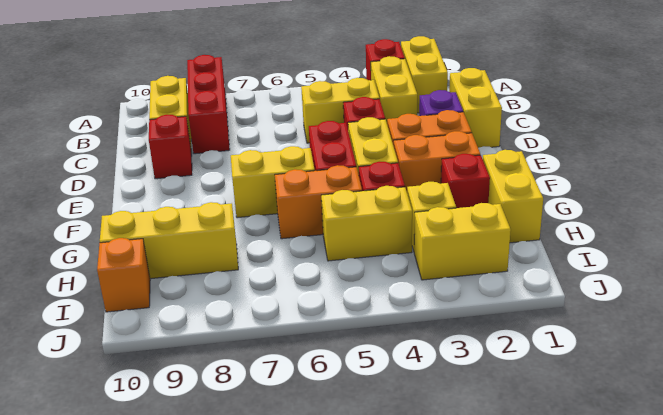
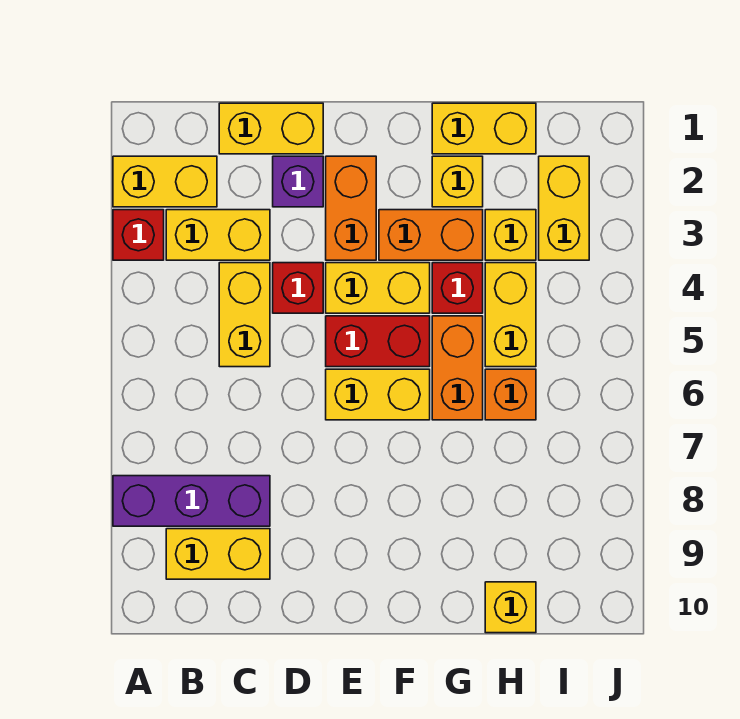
red brick A8:C8 level 1 -> purple brick A8:C8 level 1
red brick D9 level 1 -> none
orange brick F2:F3 level 1 -> orange brick F3:G3 level 1
yellow brick F6:F7 level 1 -> yellow brick E6:F6 level 1
red brick G2 level 1 -> yellow brick G2 level 1
yellow brick H8:H10 level 1 -> yellow brick H10 level 1
orange brick I10 level 1 -> orange brick H6 level 1

